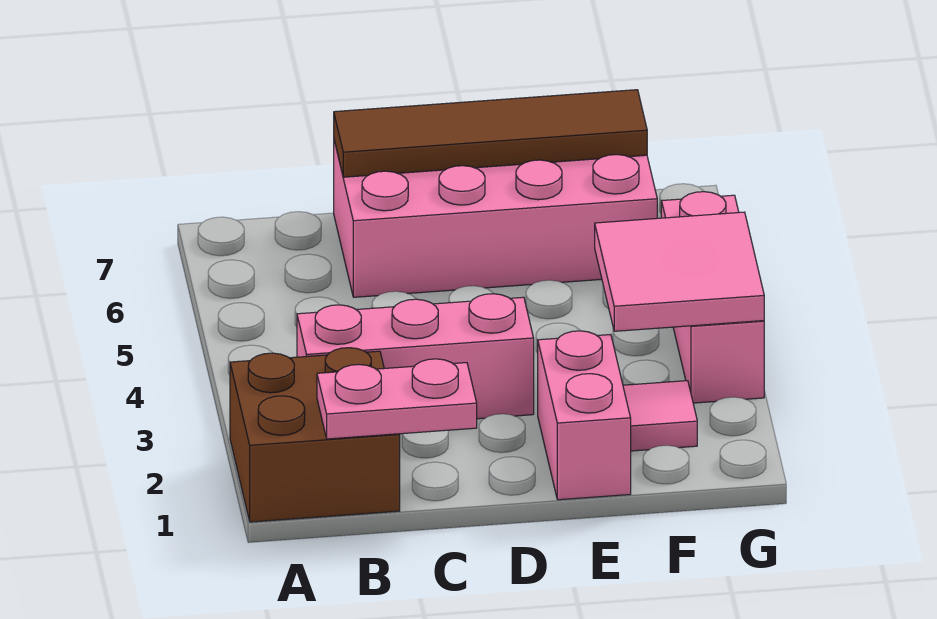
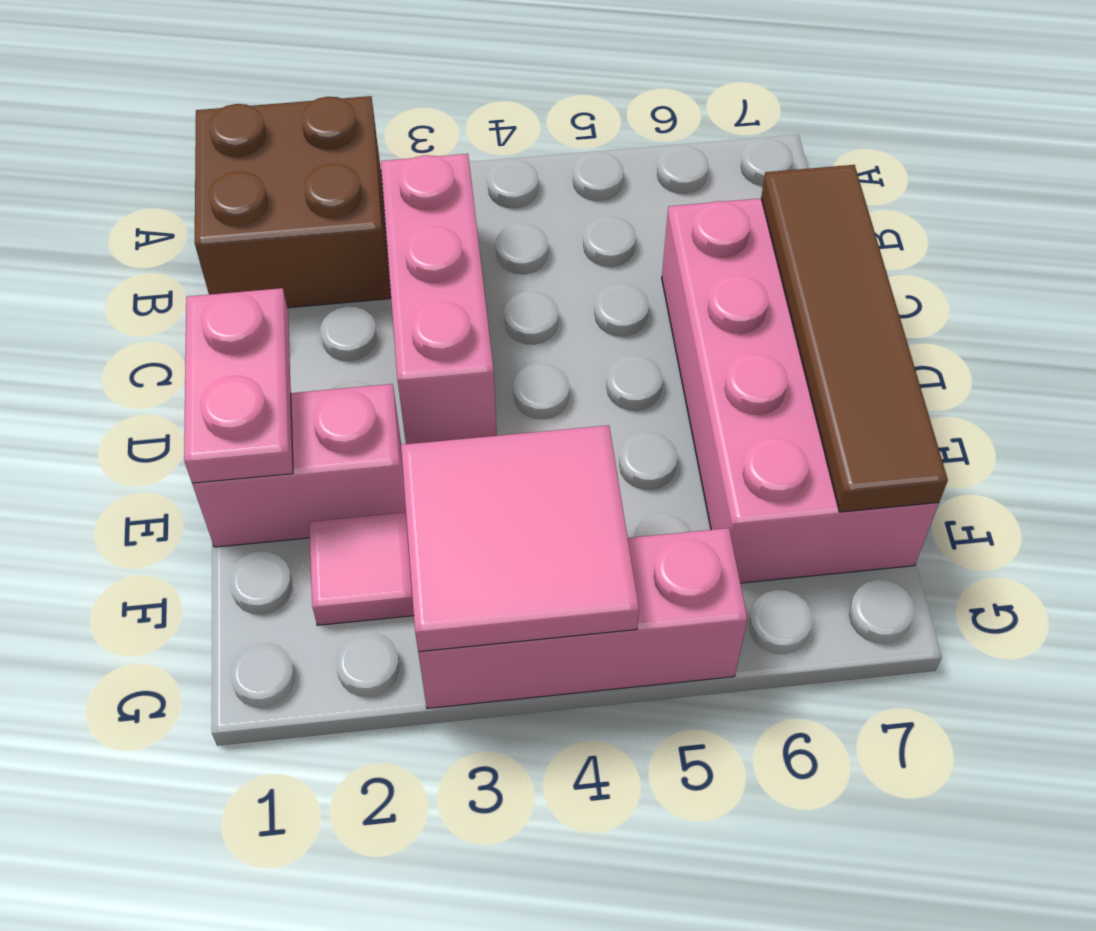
pink plate B1:C1 level 2 -> pink plate D1:E1 level 2

